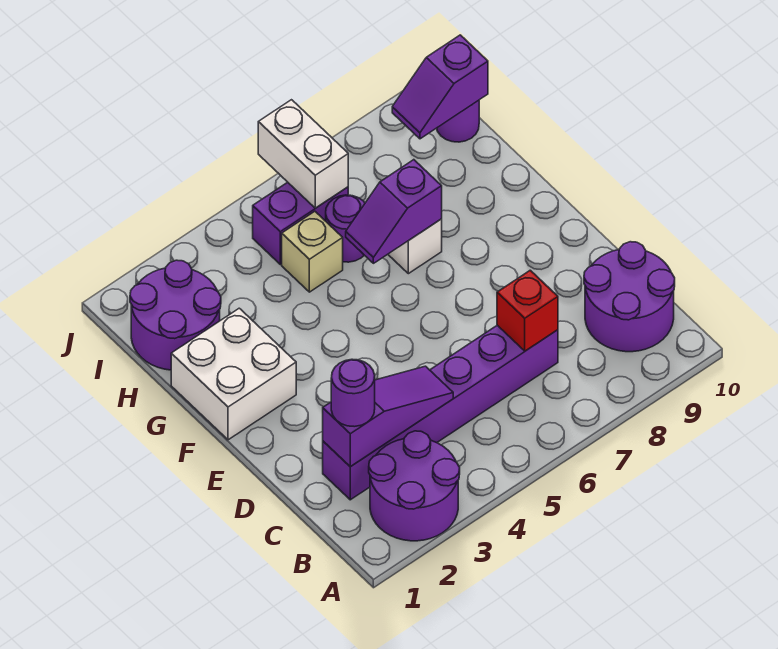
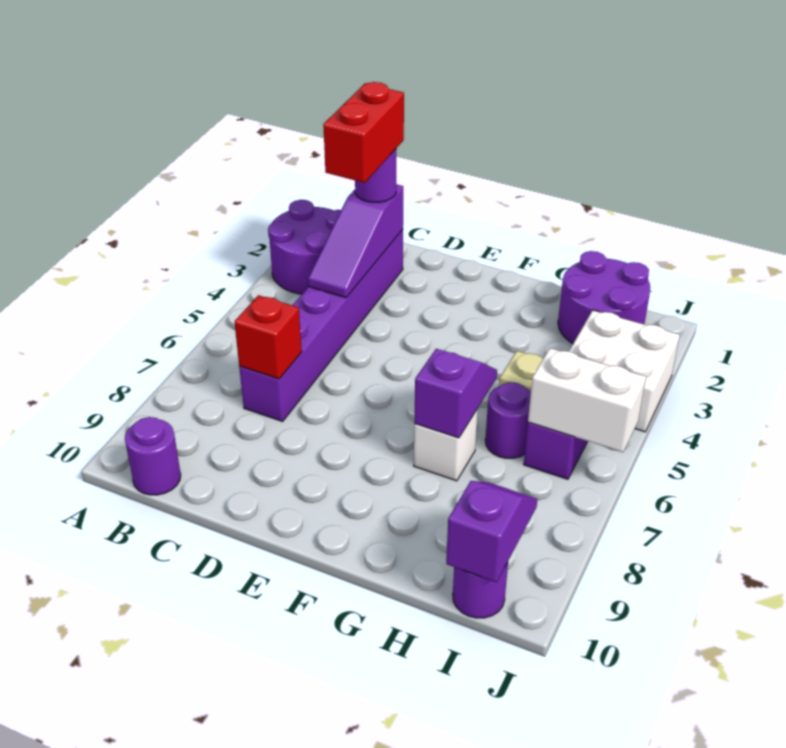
purple round brick B9:C10 level 1 -> purple round brick B10 level 1
none -> red brick C2:C3 level 4
white brick F1:G2 level 1 -> white brick I3:J4 level 1

